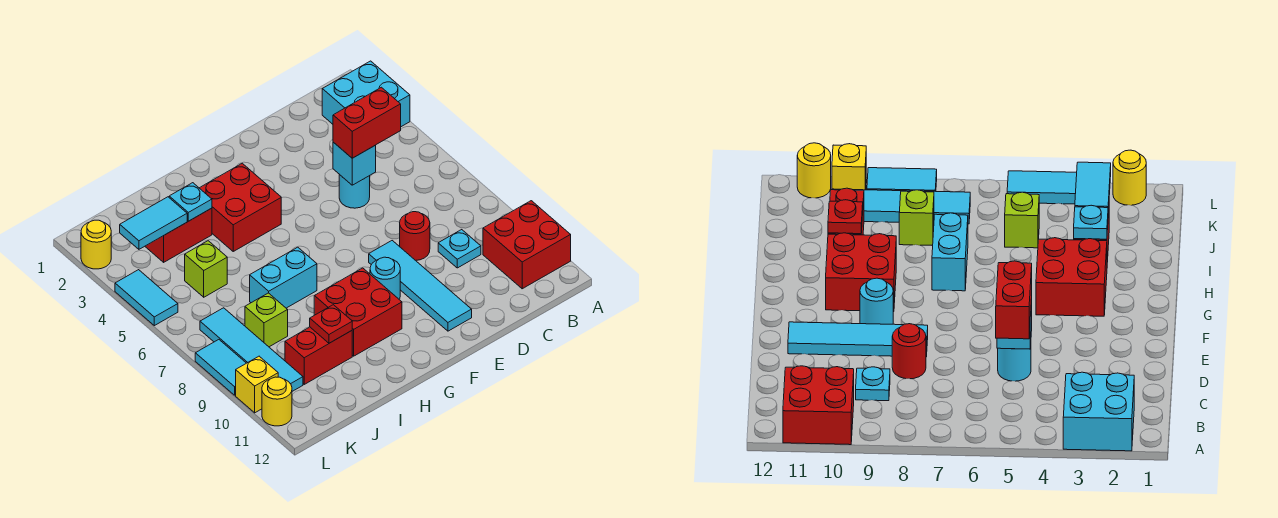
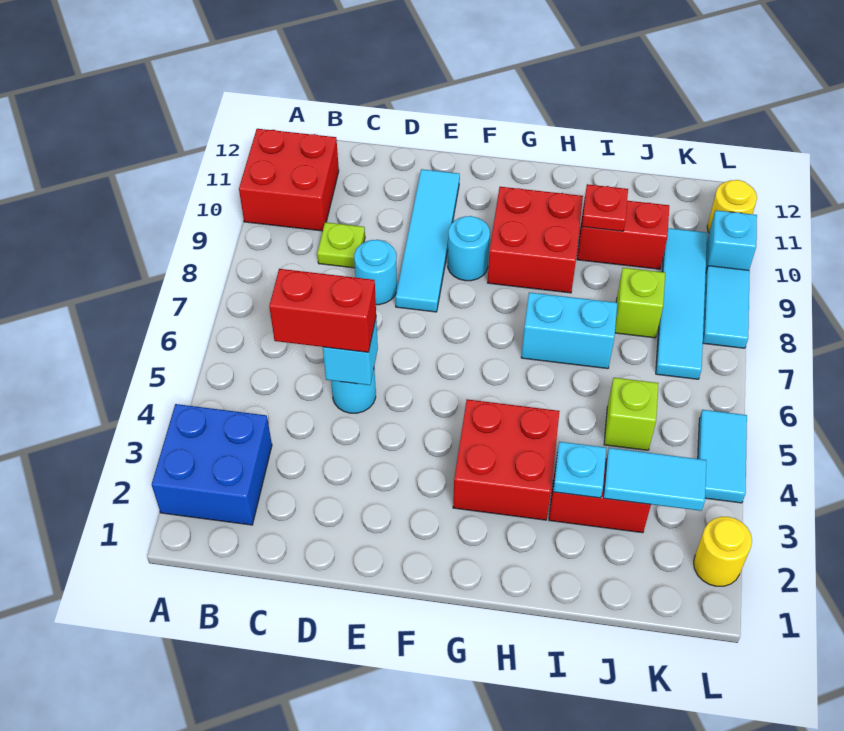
cyan brick A2:B3 level 1 -> blue brick A2:B3 level 1
cyan plate C9 level 1 -> lime plate C9 level 1
red round brick D8 level 1 -> cyan round brick D8 level 1
yellow brick L10 level 1 -> cyan brick L10 level 1

